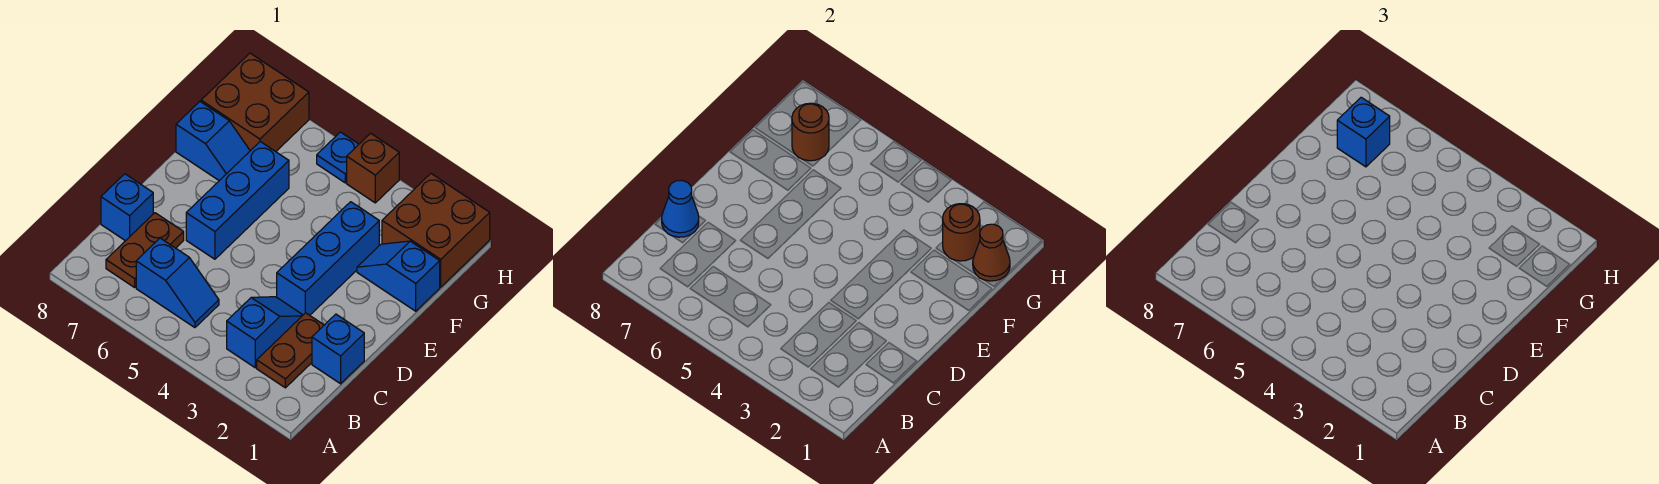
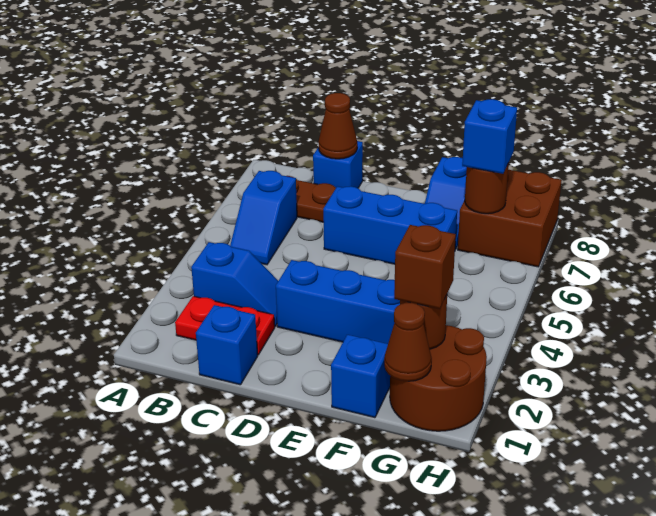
brown plate B2:C2 level 1 -> red plate B2:C2 level 1
blue cone C8 level 2 -> brown cone C8 level 2
brown brick G1:H2 level 1 -> brown round brick G1:H2 level 1
brown brick H4 level 1 -> brown brick G2 level 3
blue plate H5 level 1 -> none

